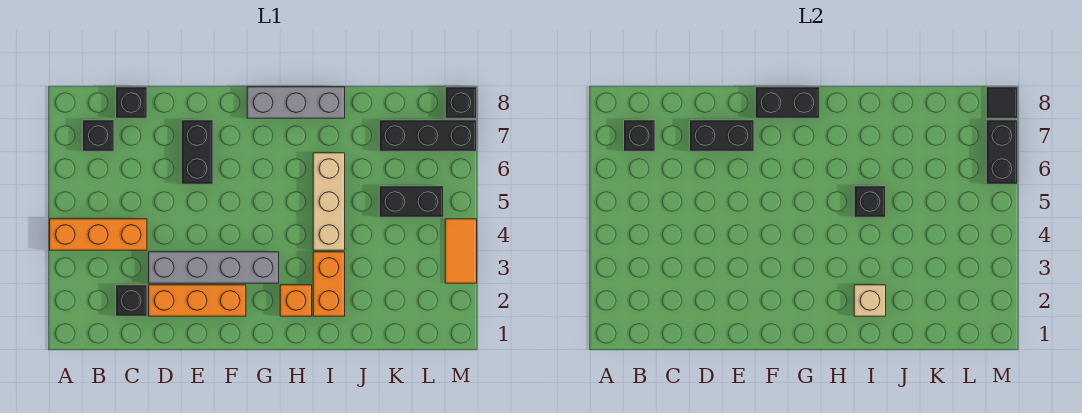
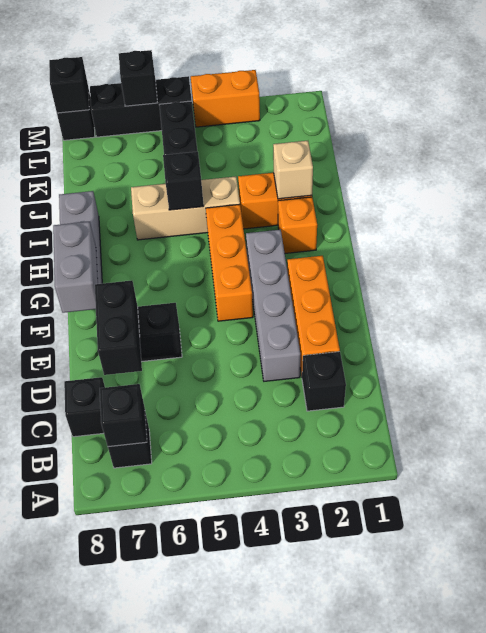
orange brick A4:C4 level 1 -> orange brick F4:H4 level 1
black brick F8:G8 level 2 -> grey brick F8:G8 level 2
black brick K7:M7 level 1 -> black brick M5:M7 level 1
orange tile M3:M4 level 1 -> orange brick M3:M4 level 1
black brick M6:M7 level 2 -> black brick M6 level 2
black tile M8 level 2 -> black brick M8 level 2

